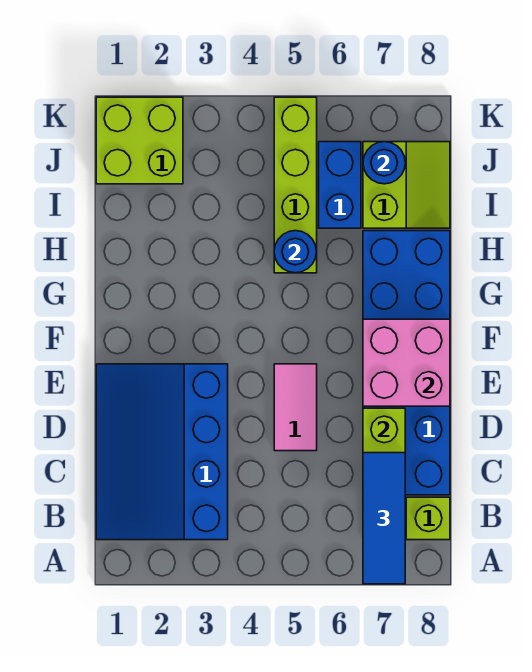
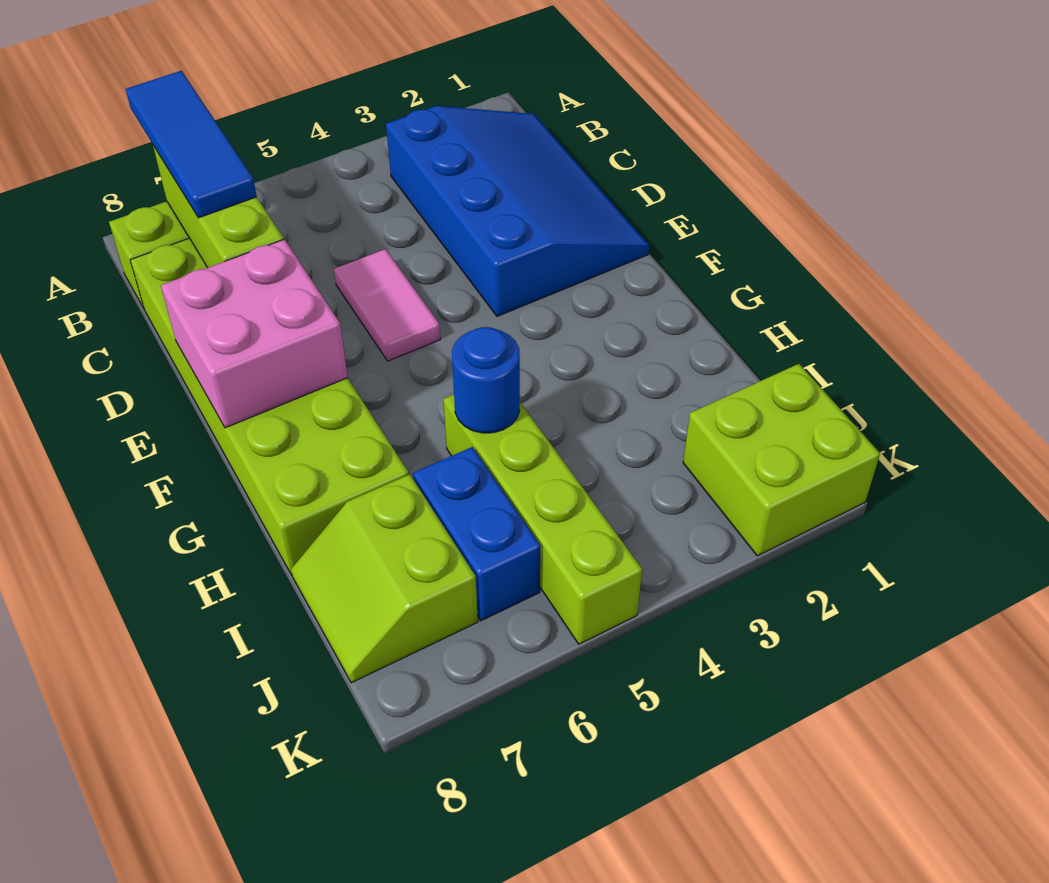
blue brick C7:H8 level 1 -> lime brick C7:H8 level 1
blue round brick J7 level 2 -> none

